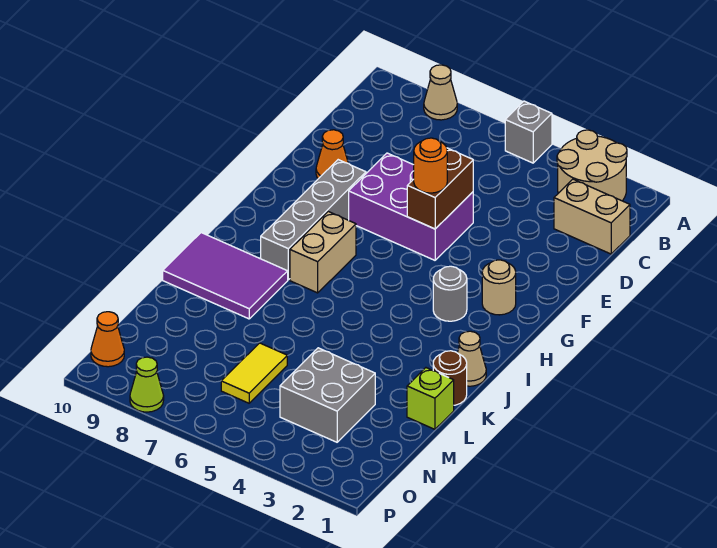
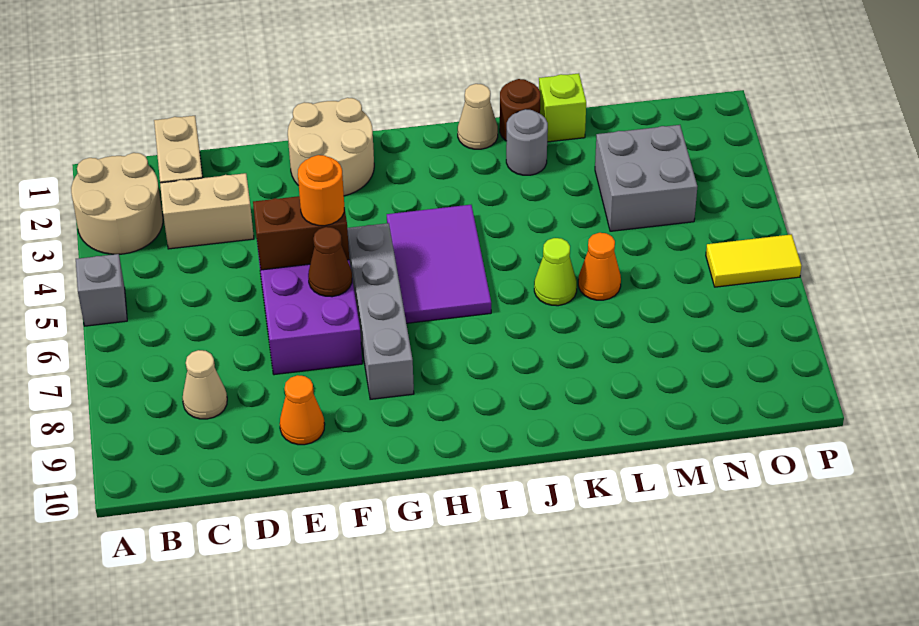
tan cone A8 level 1 -> tan cone C8 level 1
none -> brown cone F6 level 2
grey brick F8:I8 level 1 -> grey brick G5:G8 level 1
tan round brick G2 level 1 -> tan round brick F1:G2 level 1
grey round brick H3 level 1 -> grey round brick K2 level 1
tan brick H7:I7 level 1 -> tan brick C3:D3 level 1
purple tile J8:K10 level 1 -> purple tile H4:I6 level 1
yellow tile M6:N6 level 1 -> yellow tile O6:P6 level 1
orange cone O10 level 1 -> orange cone L6 level 1
lime cone P8 level 1 -> lime cone K6 level 1

